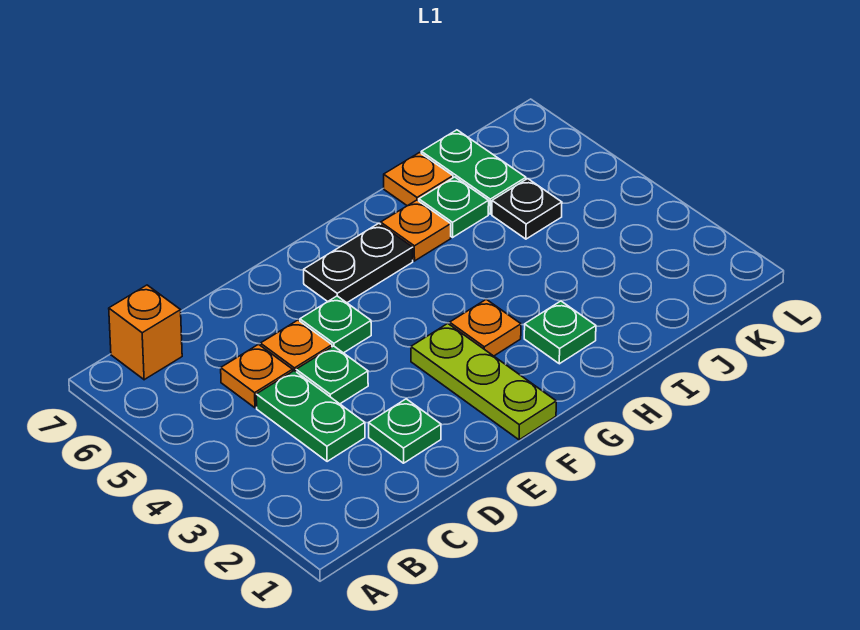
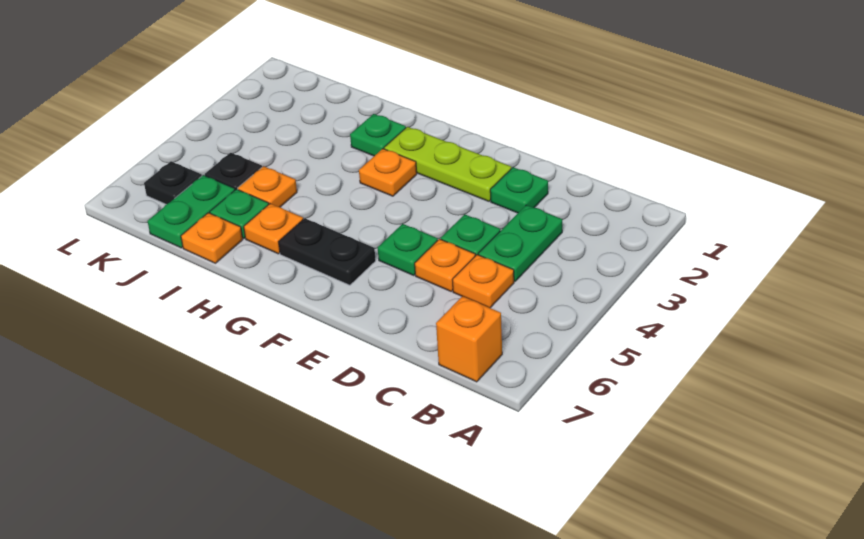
lime plate F1:F3 level 1 -> lime plate E2:G2 level 1
none -> orange plate I5 level 1
none -> black plate K6 level 1

